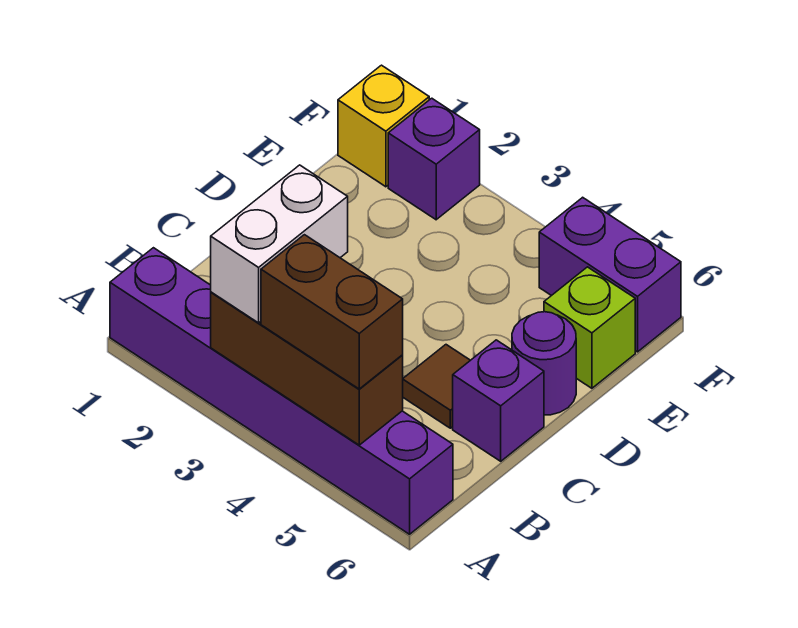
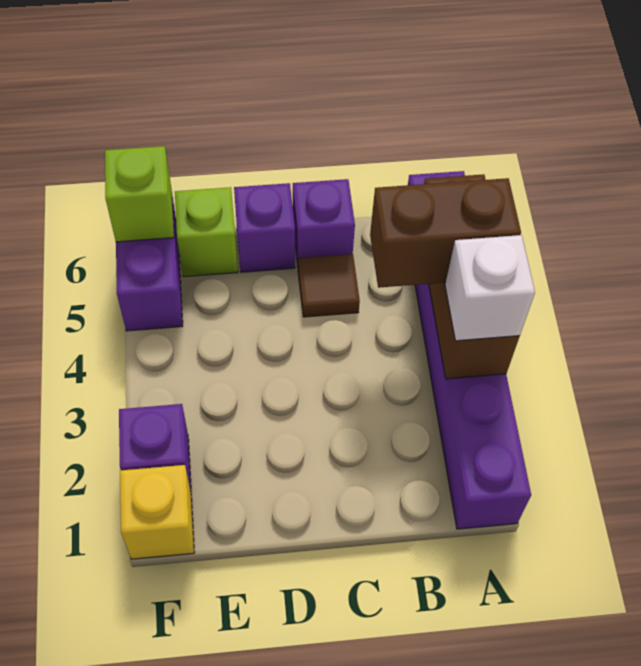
white brick A3:B3 level 3 -> white brick A3 level 3
brown brick A4:A5 level 3 -> brown brick A4:B4 level 3
purple round brick D6 level 1 -> purple brick D6 level 1
none -> lime brick F6 level 2

